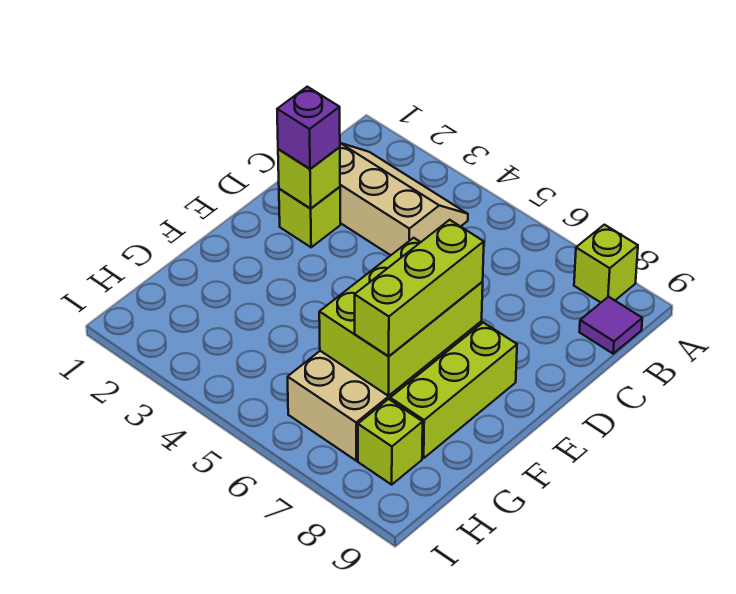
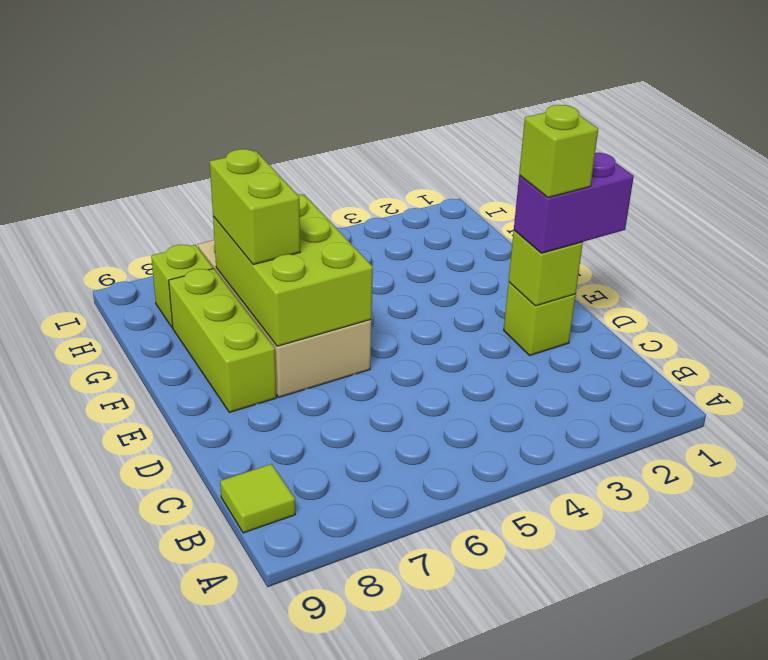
lime brick A8 level 1 -> lime brick D2 level 4
tan slope B2:C4 level 1 top C -> none
purple tile B9 level 1 -> lime tile B9 level 1
purple brick D2 level 3 -> purple brick D1:D2 level 3
lime brick E7:G7 level 3 -> lime brick F7:G7 level 3

